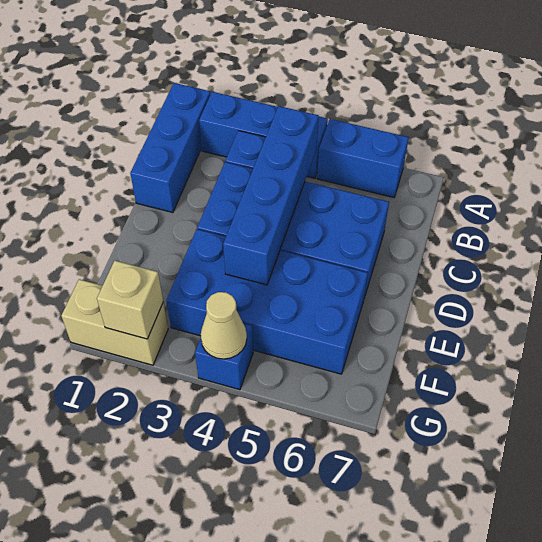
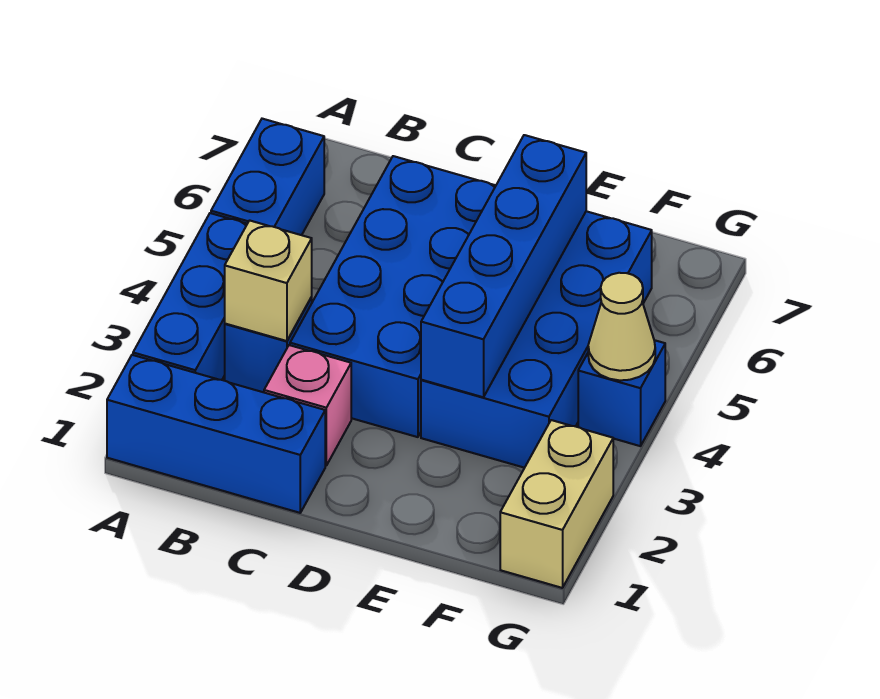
blue brick B4:E4 level 2 -> blue brick E3:E6 level 2
none -> pink brick C2 level 1
tan brick G2 level 2 -> tan brick B3 level 2

